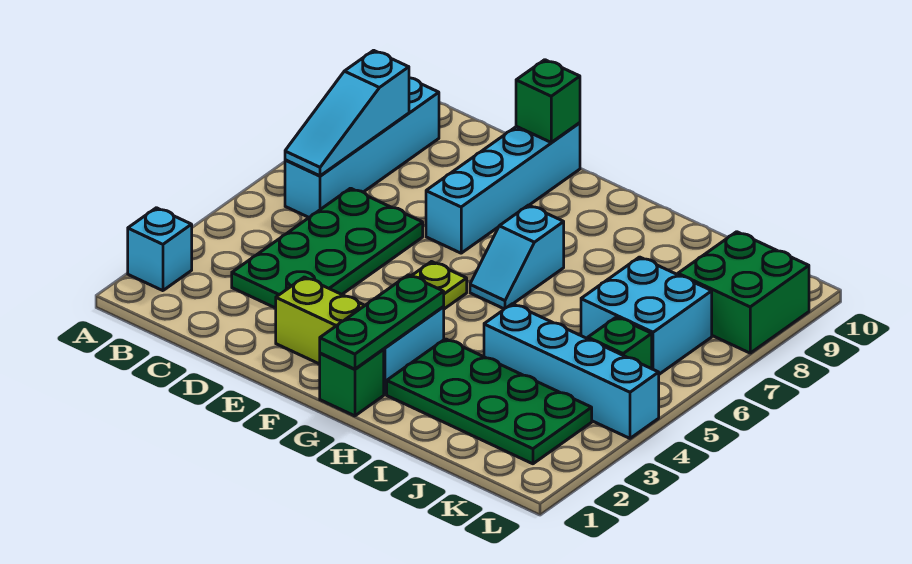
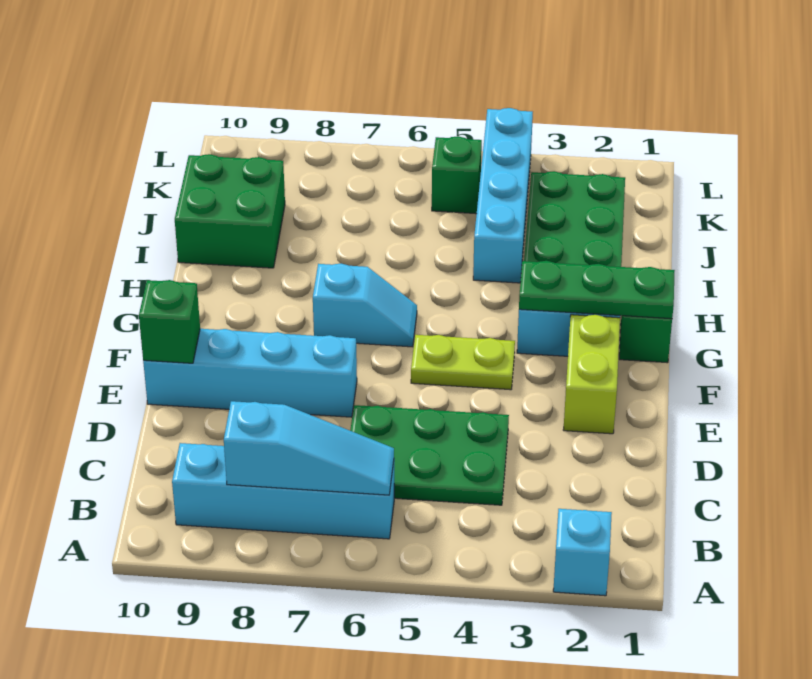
green plate C3:D6 level 1 -> green plate C4:D6 level 1
cyan brick J6:K7 level 1 -> none
green brick K8:L9 level 1 -> green brick I9:J10 level 1

